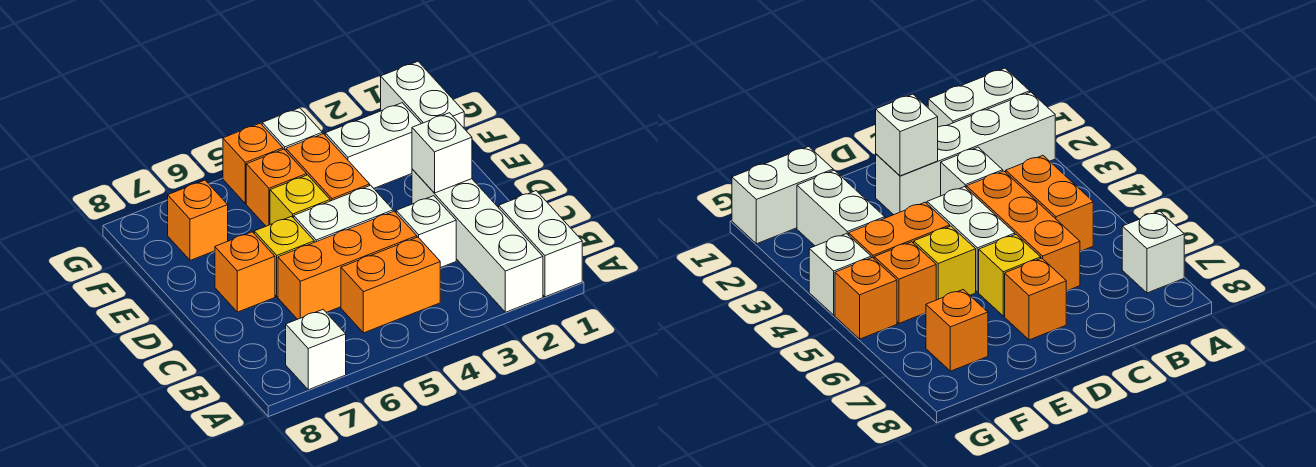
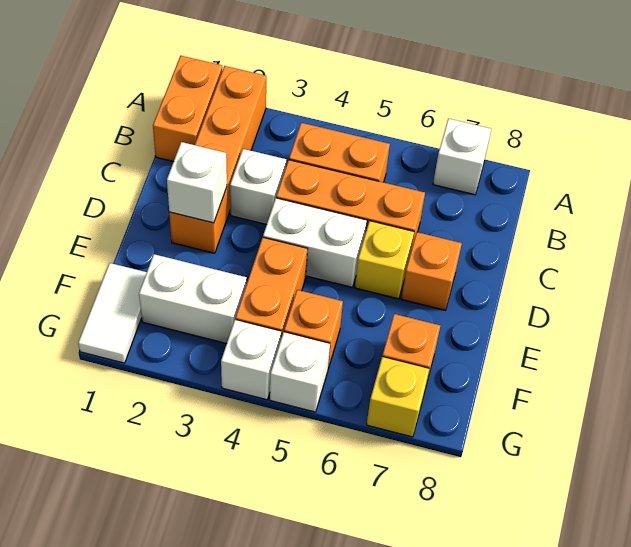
white brick A1:B1 level 1 -> orange brick A1:B1 level 1
white brick A2:D2 level 1 -> orange brick A2:D2 level 1
yellow brick E5 level 1 -> yellow brick G7 level 1
white brick F1:G1 level 1 -> white tile F1:G1 level 1
orange brick G5 level 1 -> white brick G5 level 1

